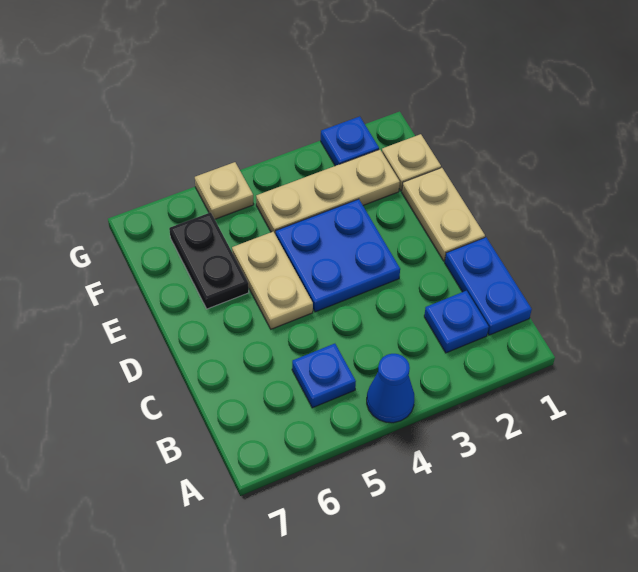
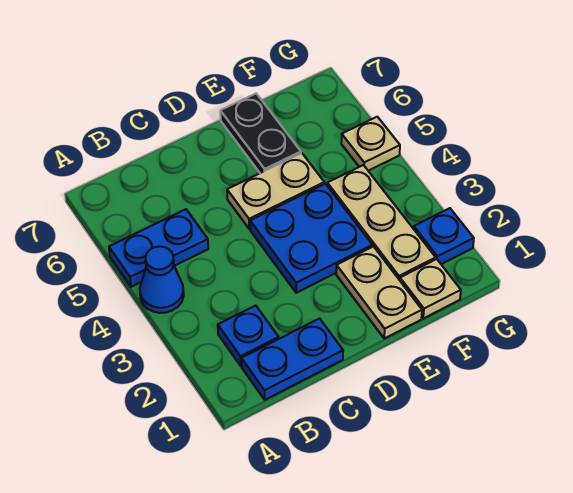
blue plate B5 level 1 -> blue plate A5:B5 level 1
tan plate D1:E1 level 1 -> tan plate E1:E2 level 1
black plate E6:F6 level 1 -> black plate E6:E7 level 1

